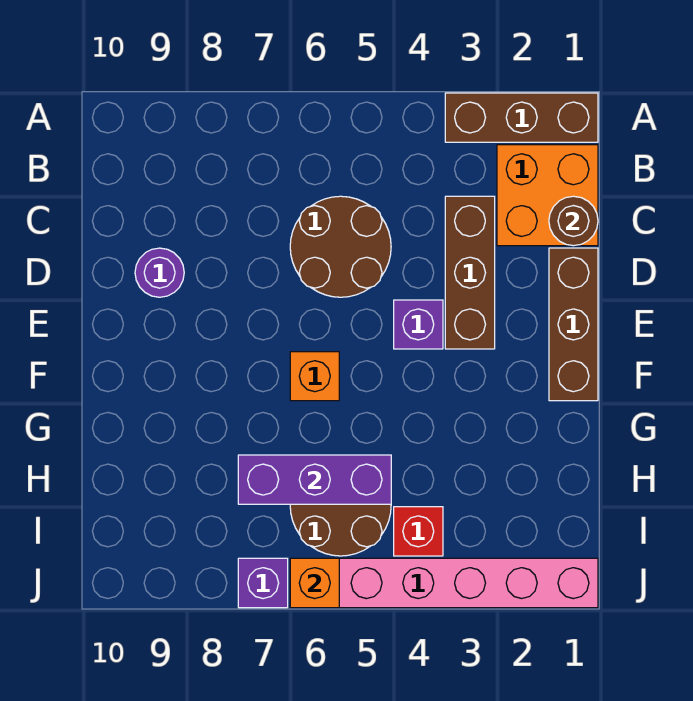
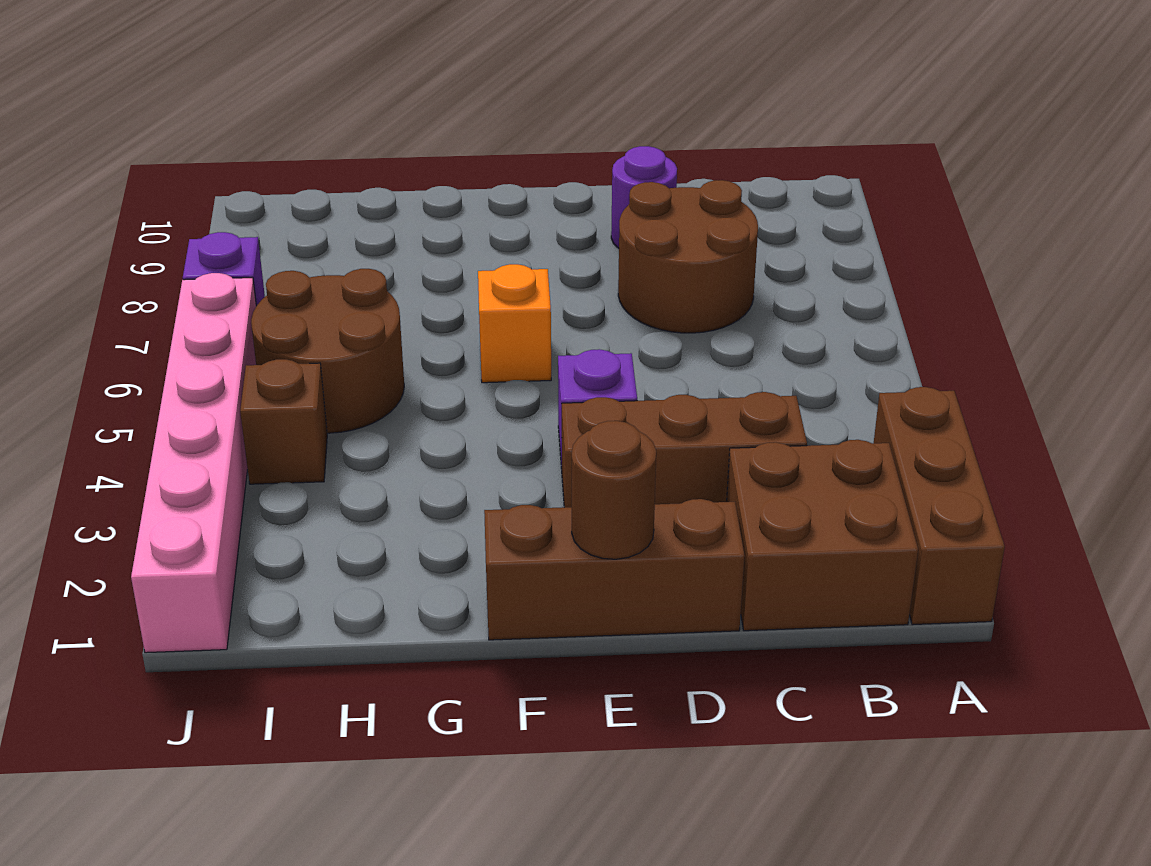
orange brick B1:C2 level 1 -> brown brick B1:C2 level 1
brown round brick C1 level 2 -> brown round brick E1 level 2
brown round brick C5:D6 level 1 -> brown round brick C7:D8 level 1
purple brick H5:H7 level 2 -> none
red brick I4 level 1 -> brown brick I4 level 1
orange brick J6 level 2 -> none

